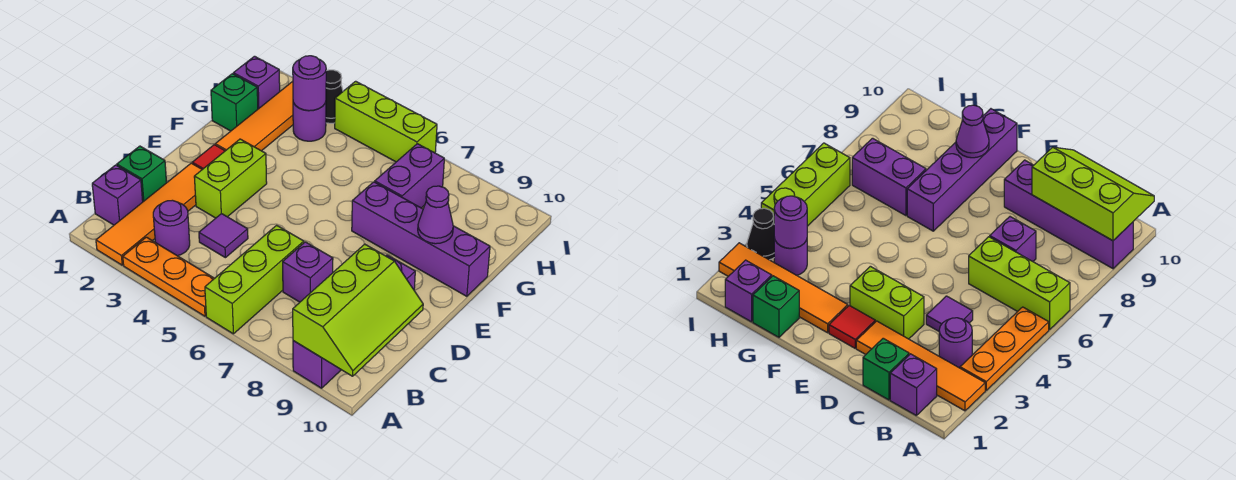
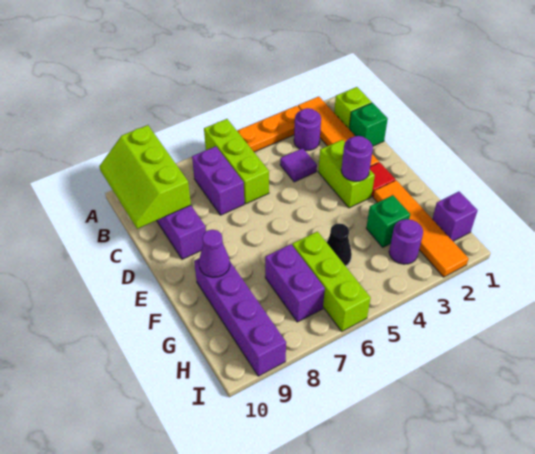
purple brick B1 level 1 -> lime brick B1 level 1
purple brick C7 level 1 -> purple brick B7:C7 level 1
purple brick F7:F10 level 1 -> purple brick F9:I9 level 1
green brick G1 level 1 -> green brick G3 level 1
purple round brick H3 level 2 -> purple round brick E3 level 2
black cone I3 level 1 -> black cone G5 level 1
lime brick I4:I6 level 1 -> lime brick G6:I6 level 1

